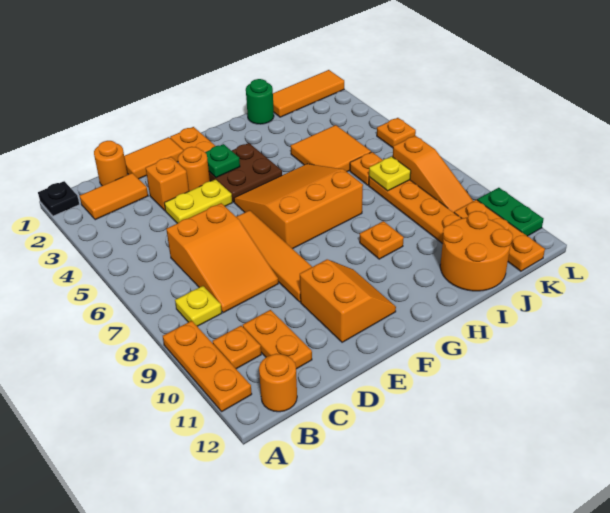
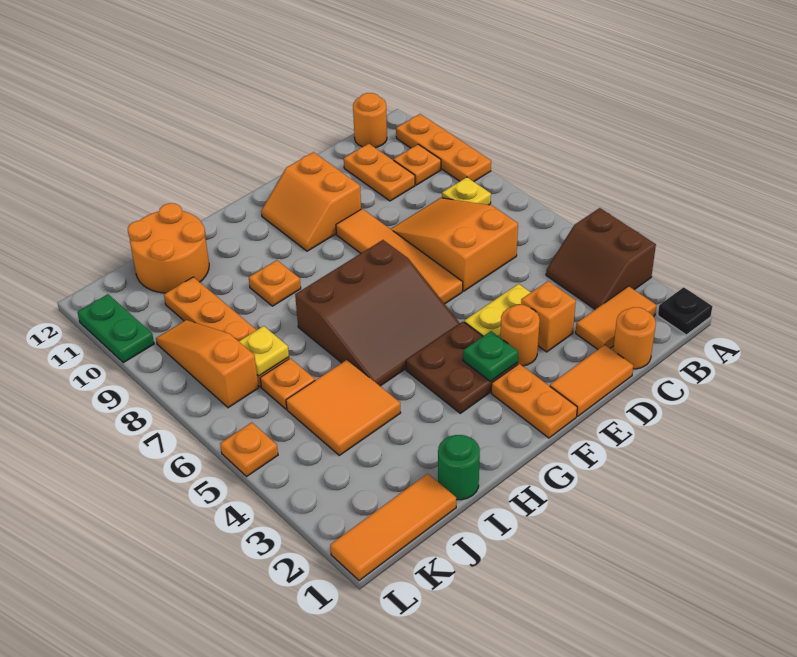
none -> brown slope A3:B4 level 1 top A
orange slope F5:H7 level 1 top 7 -> brown slope F5:H7 level 1 top 7
orange plate K10:K12 level 1 -> none

